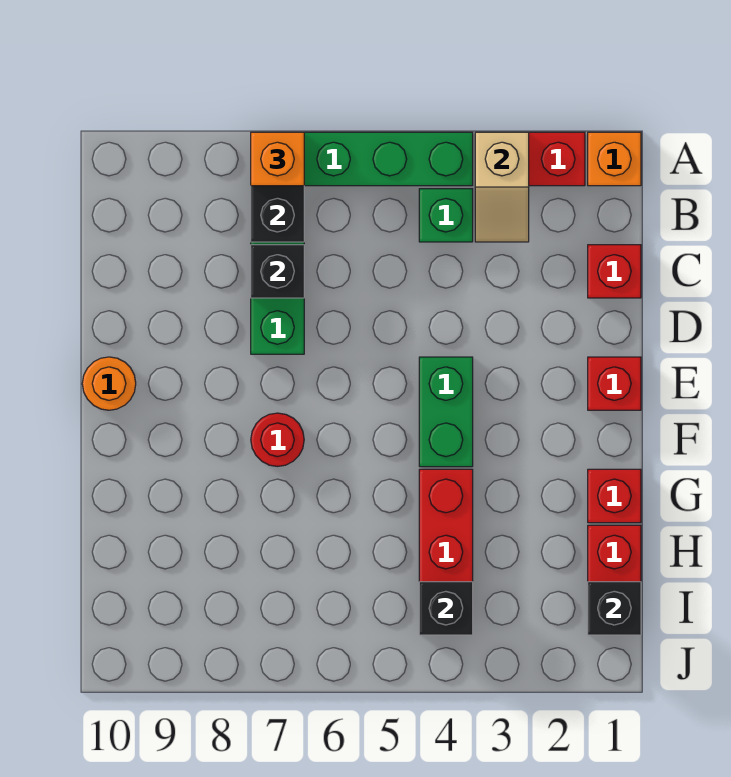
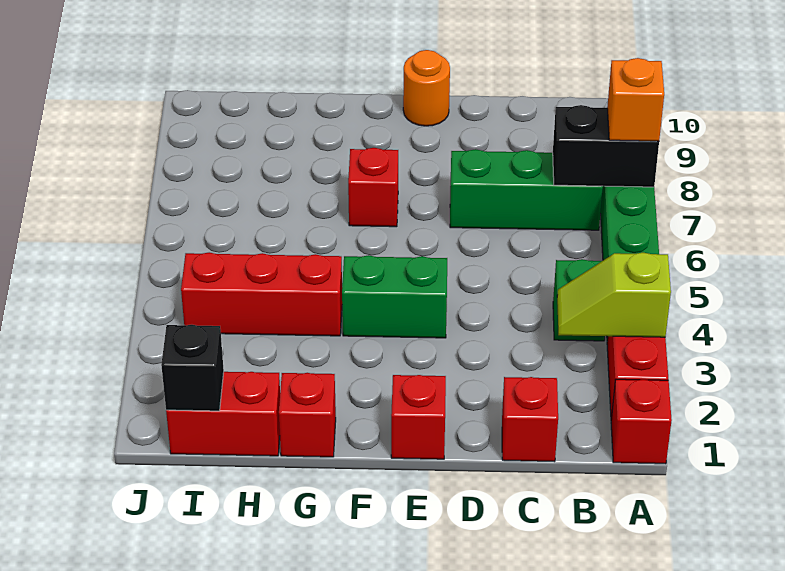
orange brick A1 level 1 -> red brick A1 level 1
tan slope A3:B3 level 2 top A -> lime slope A3:B3 level 2 top A
black brick C7 level 2 -> none
red round brick F7 level 1 -> red brick F7 level 1
black brick I4 level 2 -> none

